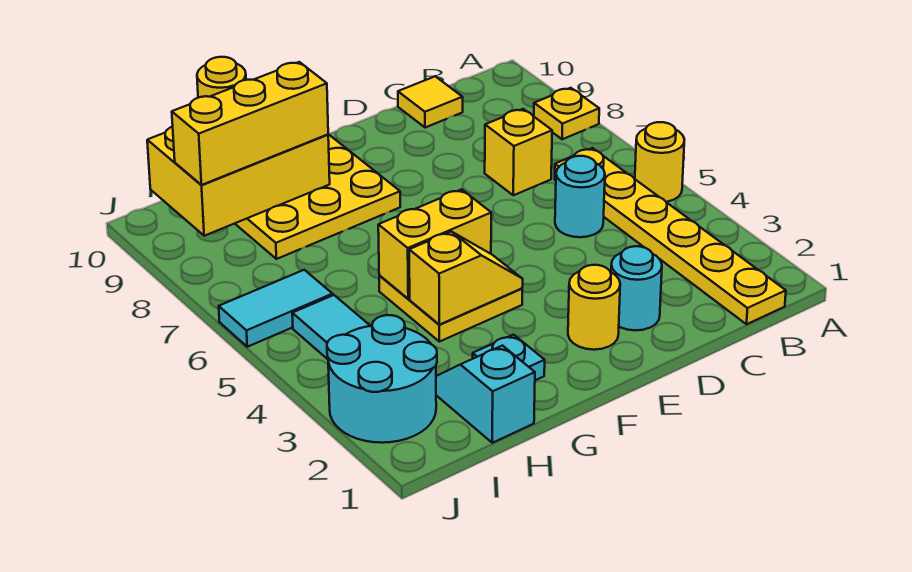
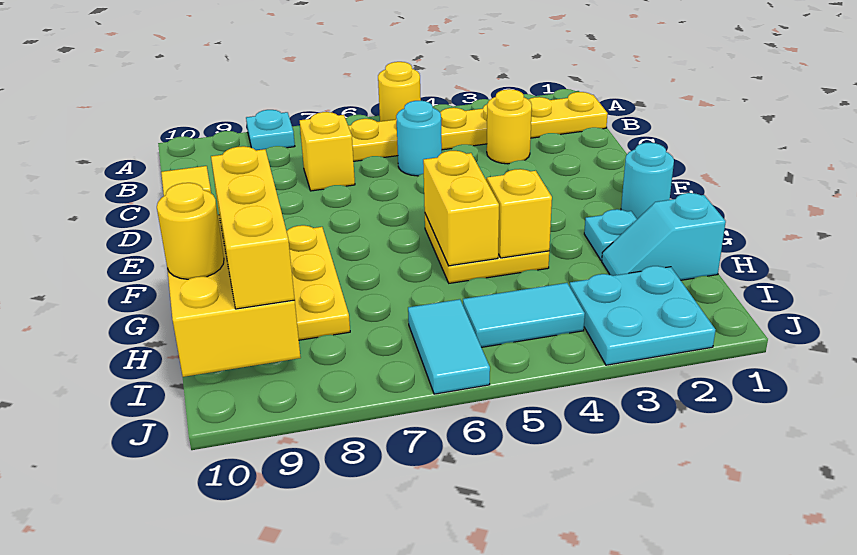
yellow plate A8 level 1 -> cyan plate A8 level 1
cyan round brick D2 level 1 -> cyan round brick F1 level 1
yellow round brick E2 level 1 -> yellow round brick C3 level 1
cyan round brick I2:J3 level 1 -> cyan plate I2:J3 level 1

